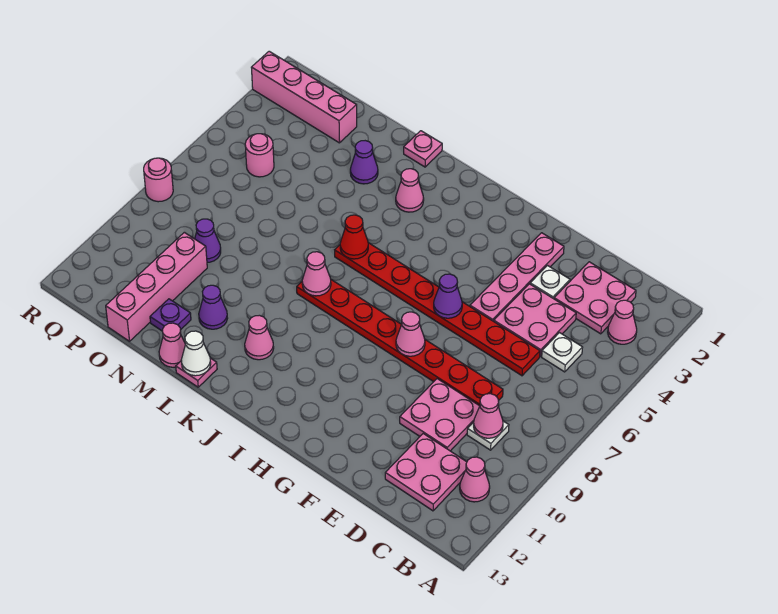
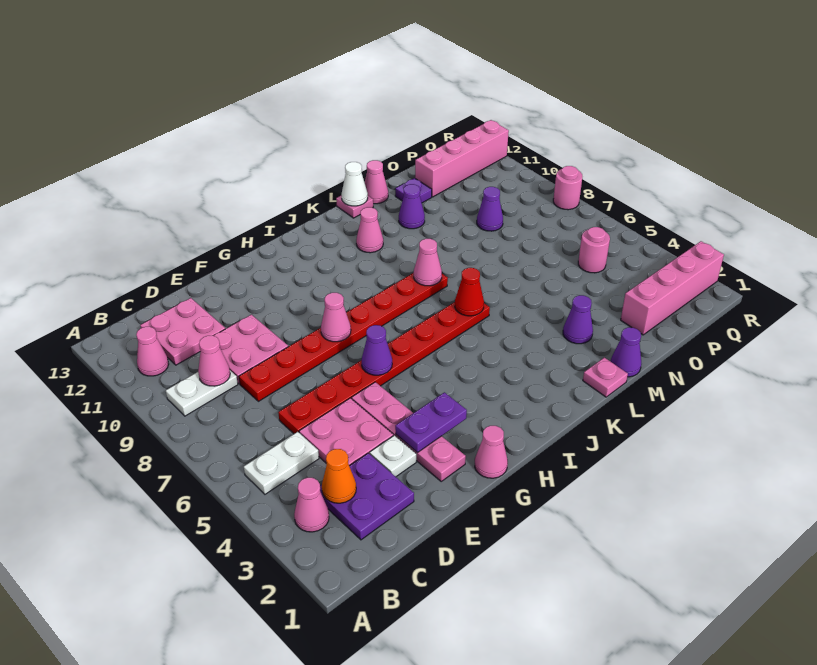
pink plate C2:D3 level 1 -> purple plate C2:D3 level 1
none -> orange cone C3 level 2
white plate C5 level 1 -> white plate B5:C5 level 1
white plate C9 level 1 -> white plate B9:C9 level 1
none -> purple plate F3:G3 level 2
pink cone K3 level 1 -> pink cone G1 level 1
none -> purple cone M1 level 1
pink brick O10:O13 level 1 -> pink brick O12:R12 level 1

